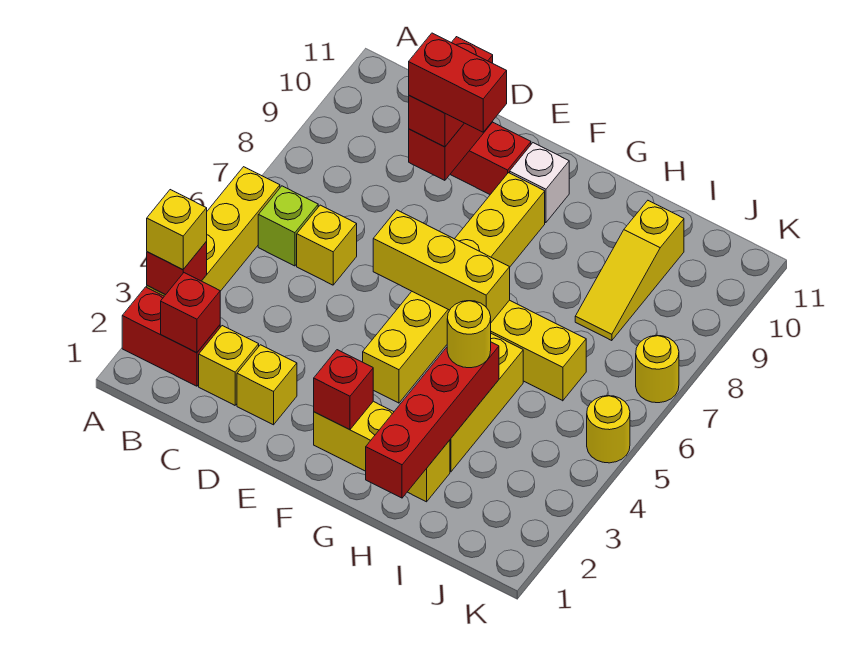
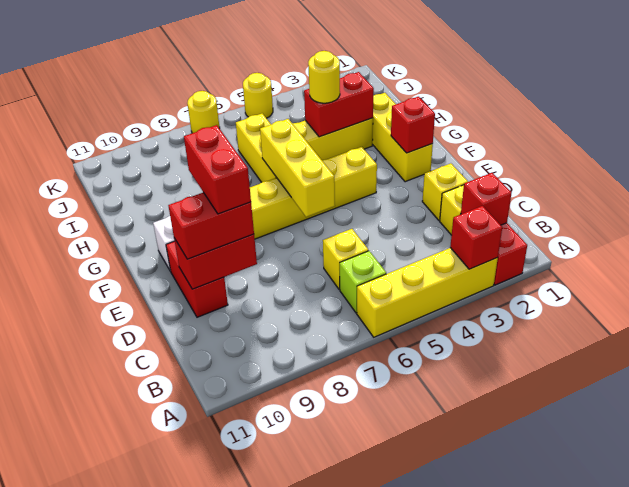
yellow brick A3 level 3 -> none
red brick H1:H4 level 2 -> red brick H3:H4 level 2
yellow slope I8:I10 level 1 top 10 -> none

